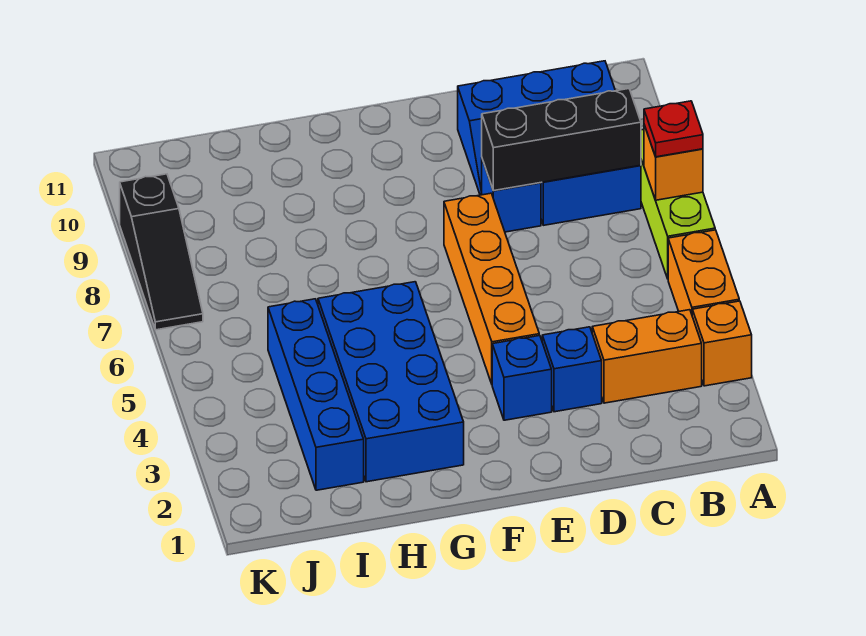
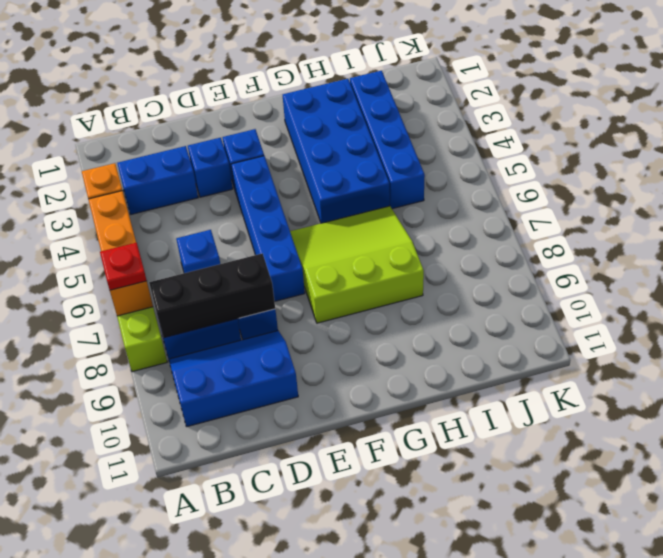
orange brick B3:C3 level 1 -> blue brick B3:C3 level 1
none -> blue brick C6 level 1
orange brick E4:E7 level 1 -> blue brick E4:E7 level 1
none -> lime slope F6:H8 level 1 top 8
black slope K7:K9 level 1 top 9 -> none

